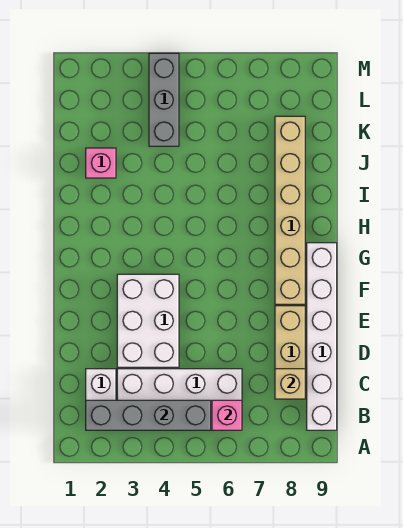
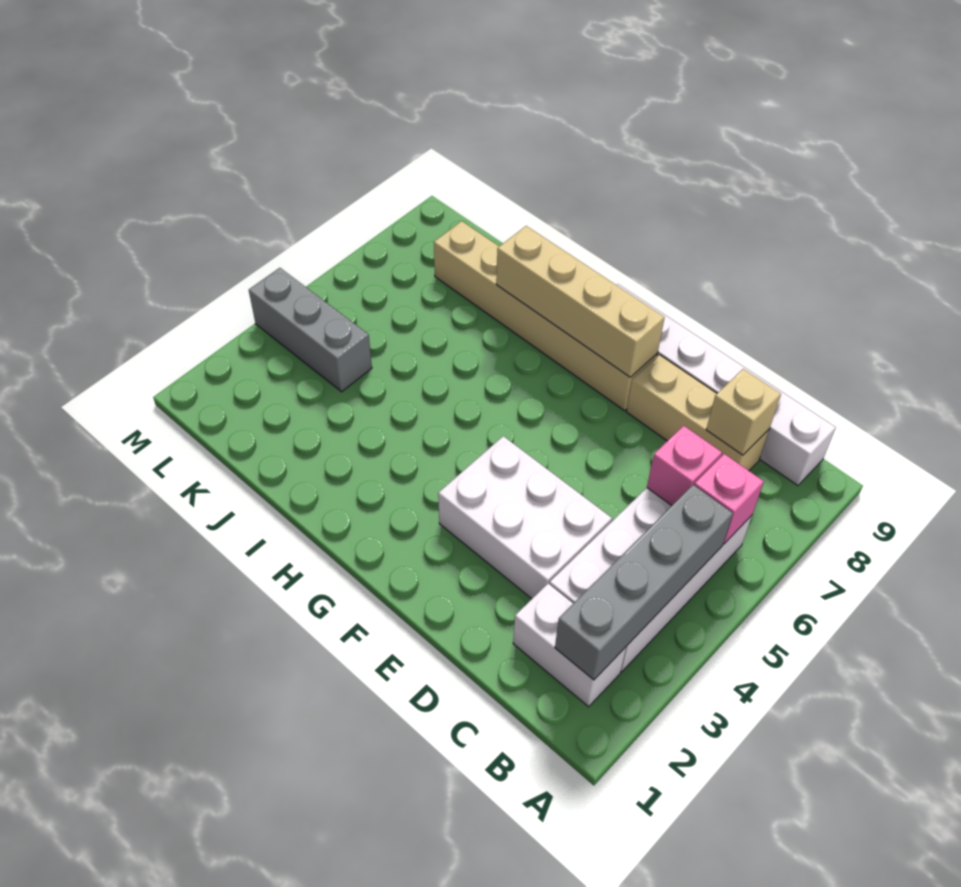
none -> tan brick F8:I8 level 2
pink brick J2 level 1 -> pink brick C6 level 2

